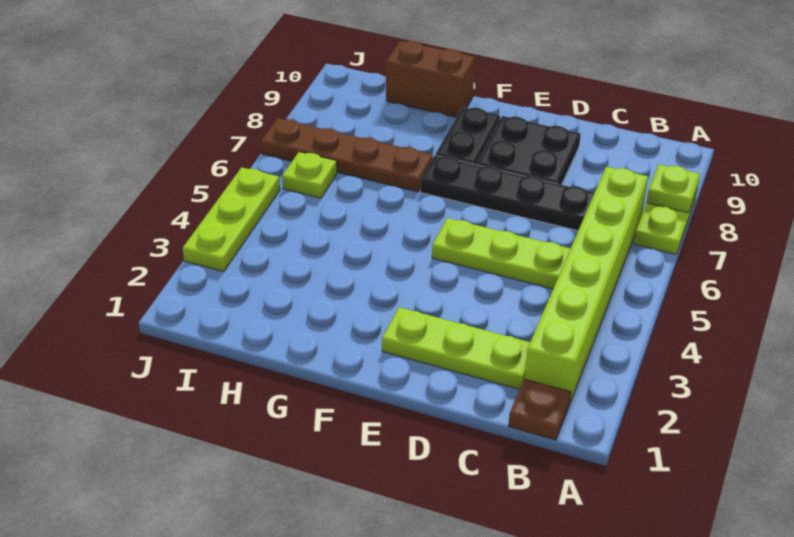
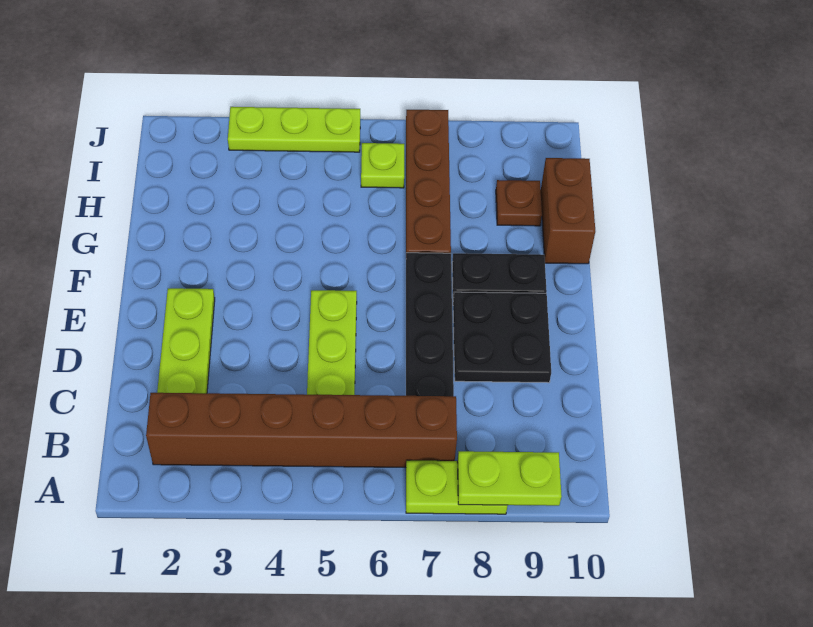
lime plate A8 level 2 -> lime plate A8:A9 level 2
brown plate B1 level 1 -> brown plate H9 level 1
lime brick B2:B7 level 1 -> brown brick B2:B7 level 1

